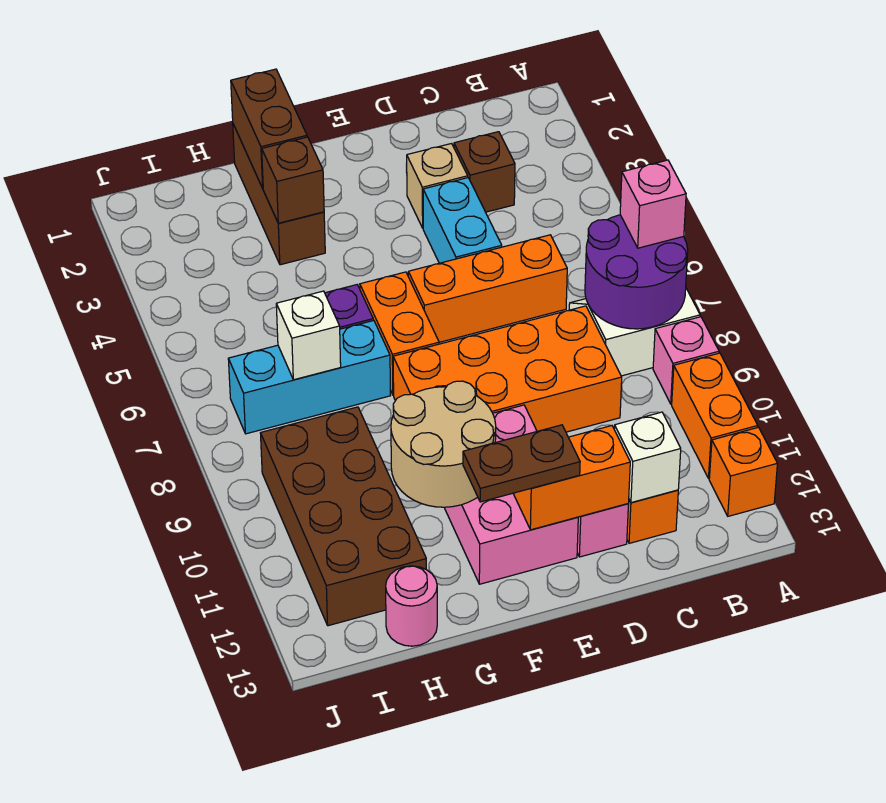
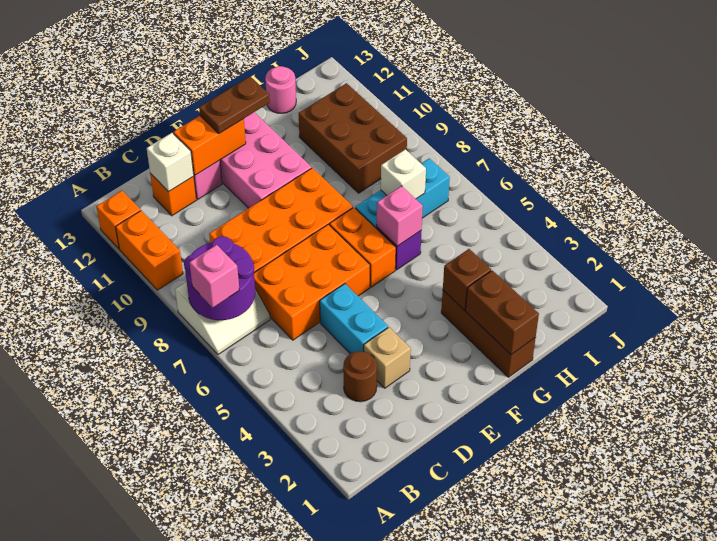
pink brick A9 level 1 -> pink brick G6 level 2
brown brick C3 level 1 -> brown round brick C3 level 1
orange brick C6:E6 level 1 -> orange brick C6:E7 level 1
tan round brick F10:G11 level 2 -> none
brown brick H9:I12 level 1 -> brown brick H9:I11 level 1

